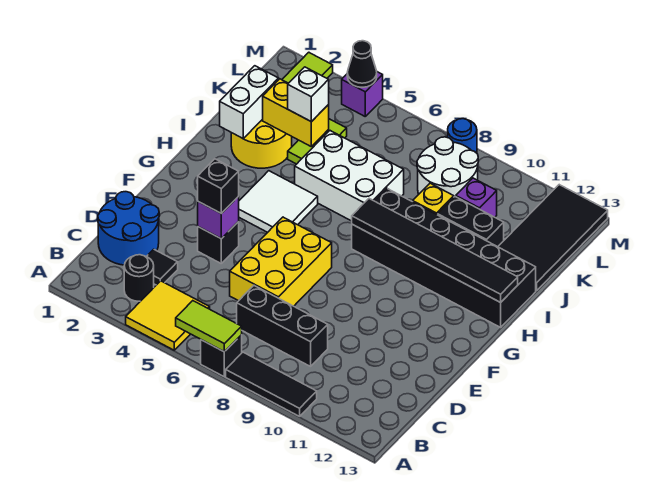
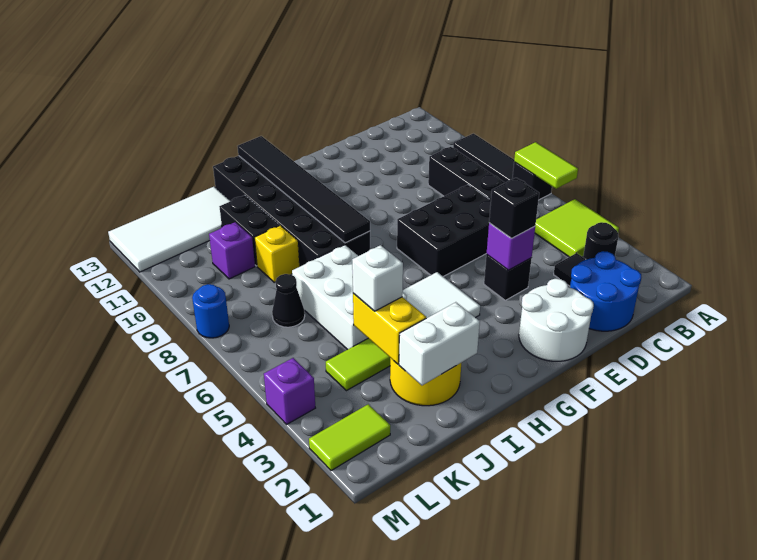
yellow tile A4:B5 level 1 -> lime tile A4:B5 level 1
yellow brick D6:F7 level 1 -> black brick D6:F7 level 1
black tile J12:M13 level 1 -> white tile J12:M13 level 1
white round brick K8:L9 level 1 -> white round brick E1:F2 level 1
black cone M4 level 2 -> black cone K7 level 1

